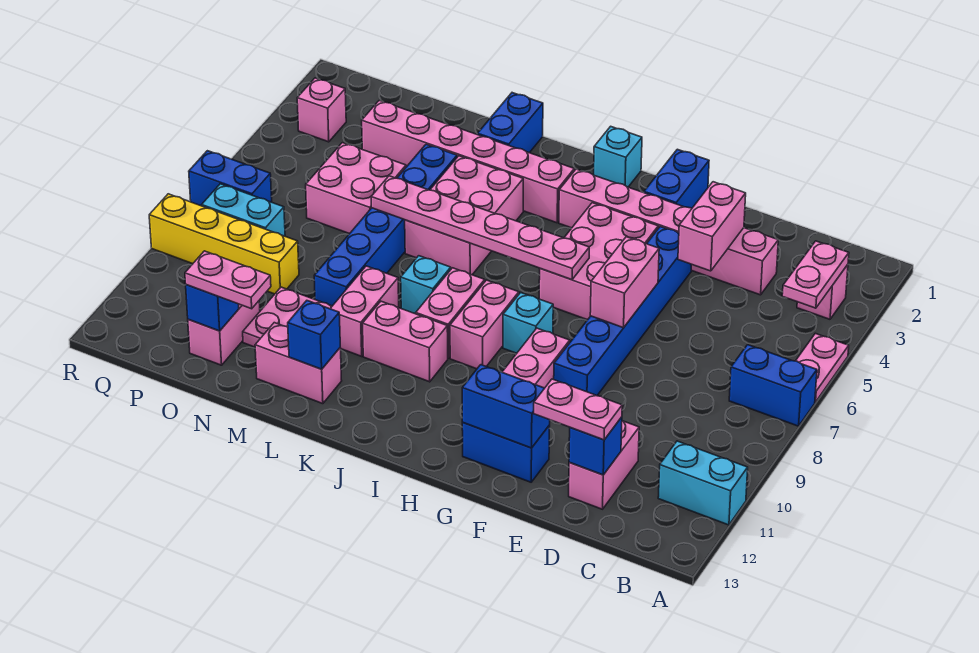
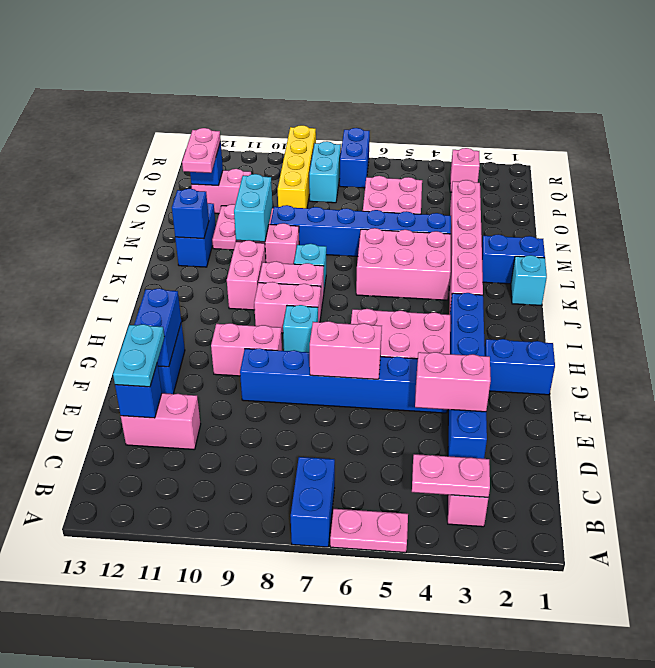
cyan brick A11:B11 level 1 -> cyan brick L10:M10 level 2
pink brick D3:I3 level 1 -> blue brick D3:I3 level 1
pink plate D12:E12 level 3 -> cyan plate D12:E12 level 3
pink plate H6:M6 level 2 -> none
cyan brick I1 level 1 -> cyan brick K1 level 1
pink brick L12:M12 level 1 -> blue brick L12:M12 level 1

